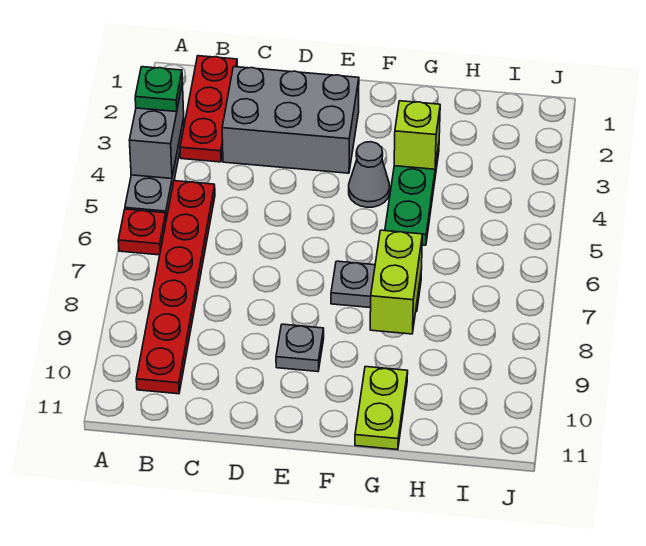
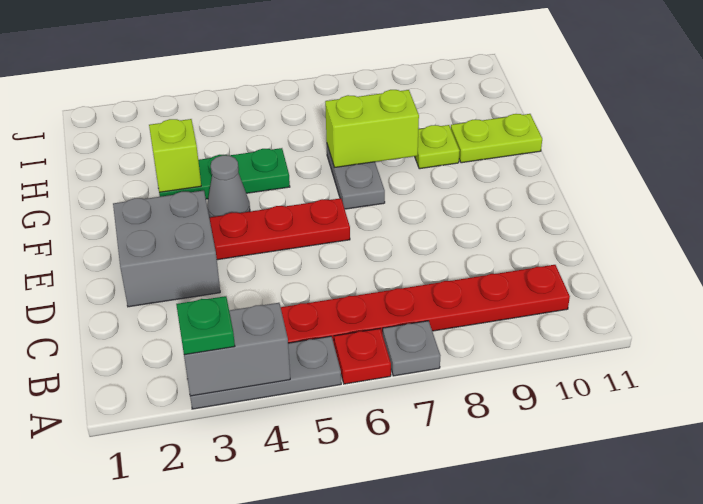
red plate B1:B3 level 1 -> red plate E4:E6 level 1
grey brick C2:E3 level 1 -> grey brick D2:E3 level 1
grey plate E9 level 1 -> grey plate A7 level 1
none -> lime plate G9 level 1

